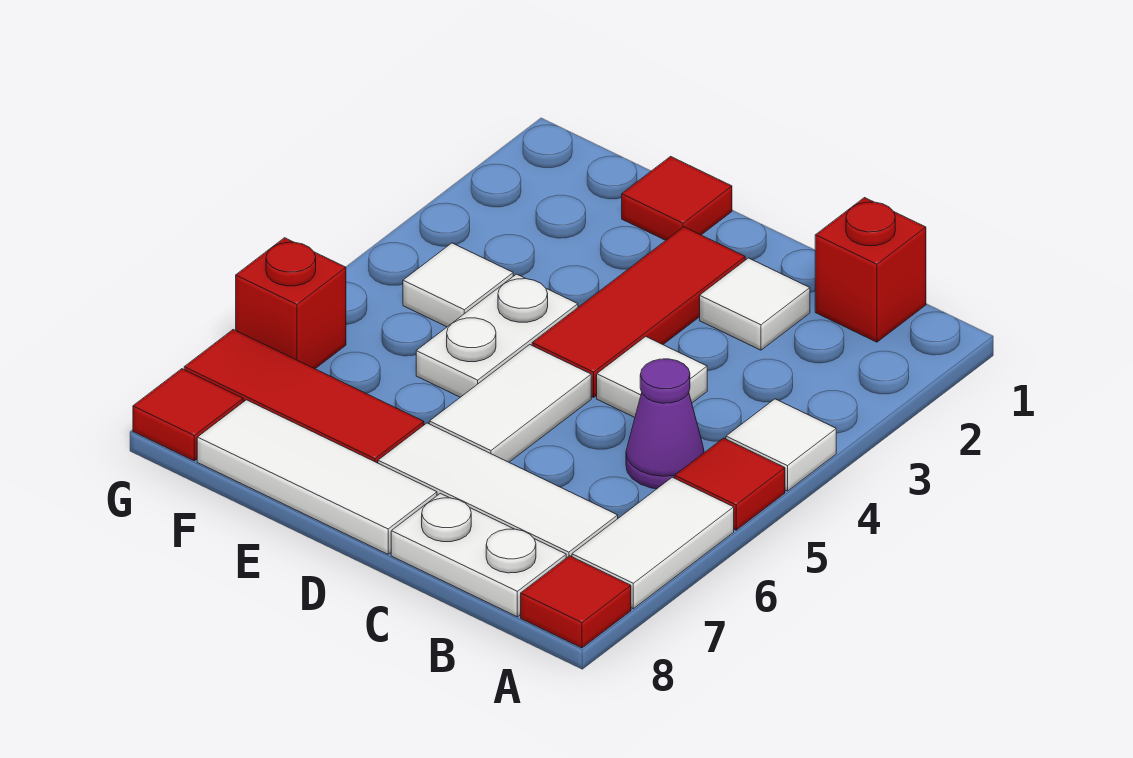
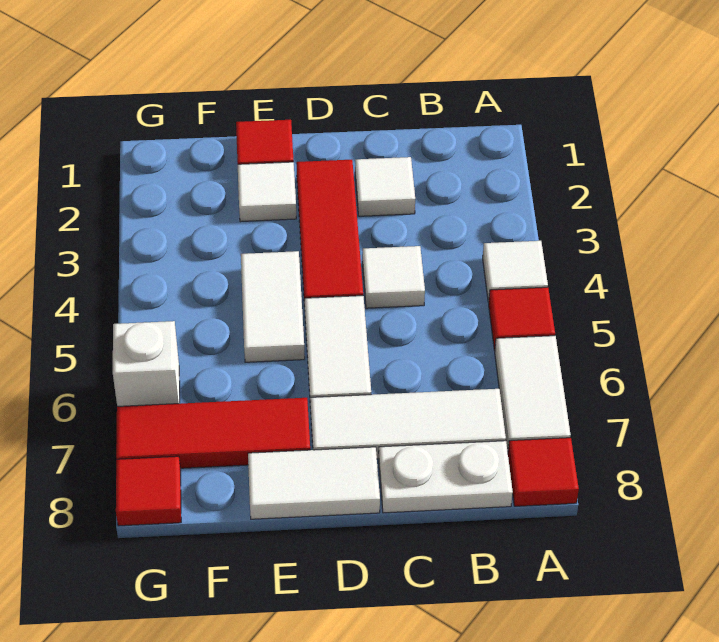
red brick B1 level 1 -> none
purple cone B5 level 1 -> none
white tile D8:F8 level 1 -> white tile D8:E8 level 1
white plate E4:E5 level 1 -> white tile E4:E5 level 1
white tile F4 level 1 -> white tile E2 level 1
red brick G6 level 1 -> white brick G6 level 1

